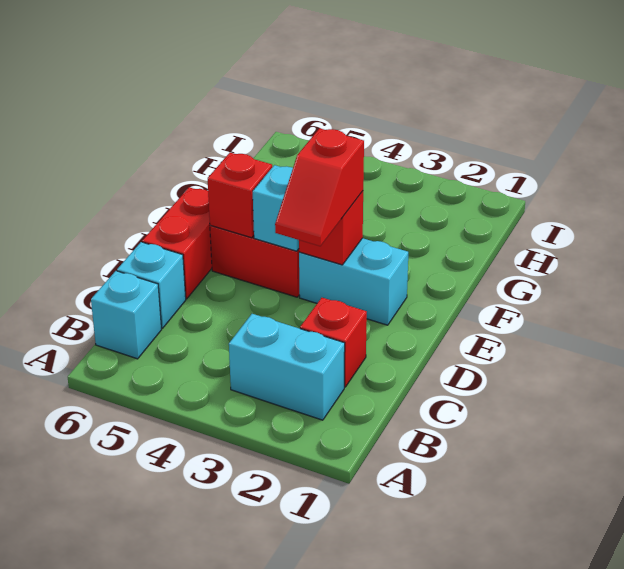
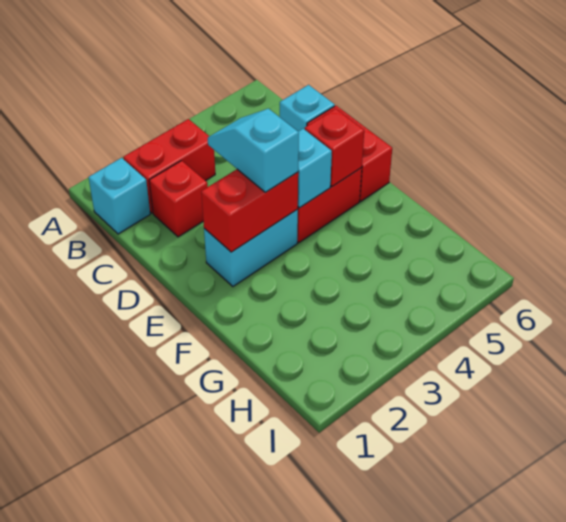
cyan brick B2:B3 level 1 -> red brick B2:B3 level 1
cyan brick B6 level 1 -> cyan brick B1 level 1
red slope D3:E3 level 3 top E -> cyan slope D3:E3 level 3 top E
red brick E3 level 2 -> red brick E2:E3 level 2

